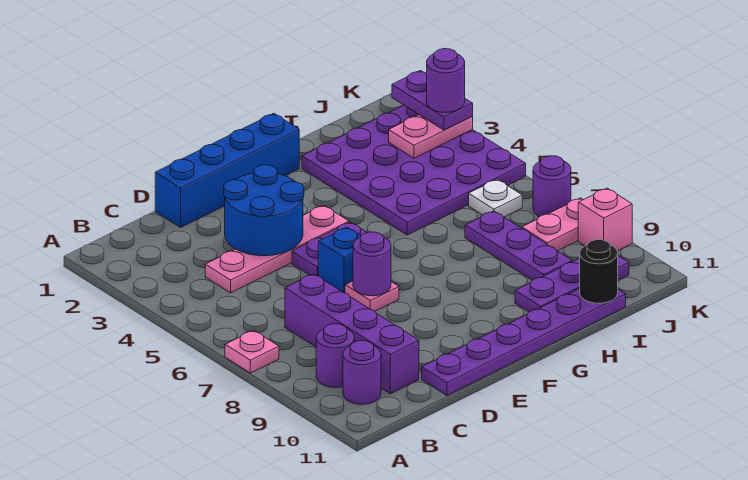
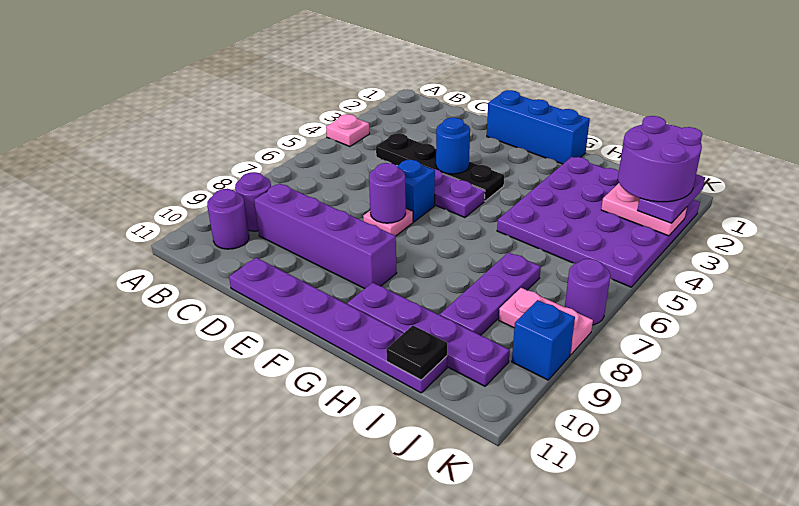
pink plate A7 level 1 -> pink plate A4 level 1
pink plate C4:F4 level 1 -> black plate C4:F4 level 1
purple brick C7:C10 level 1 -> purple brick C9:F9 level 1
blue brick D1:G1 level 1 -> blue brick E1:G1 level 1
blue round brick D3:E4 level 2 -> blue round brick E4 level 2
purple plate H10:J10 level 1 -> purple plate G10:J10 level 1
black round brick I11 level 2 -> black plate I11 level 2
white plate J6 level 1 -> none
purple round brick K3 level 4 -> purple round brick J2:K3 level 4
pink brick K9 level 1 -> blue brick K9 level 1

